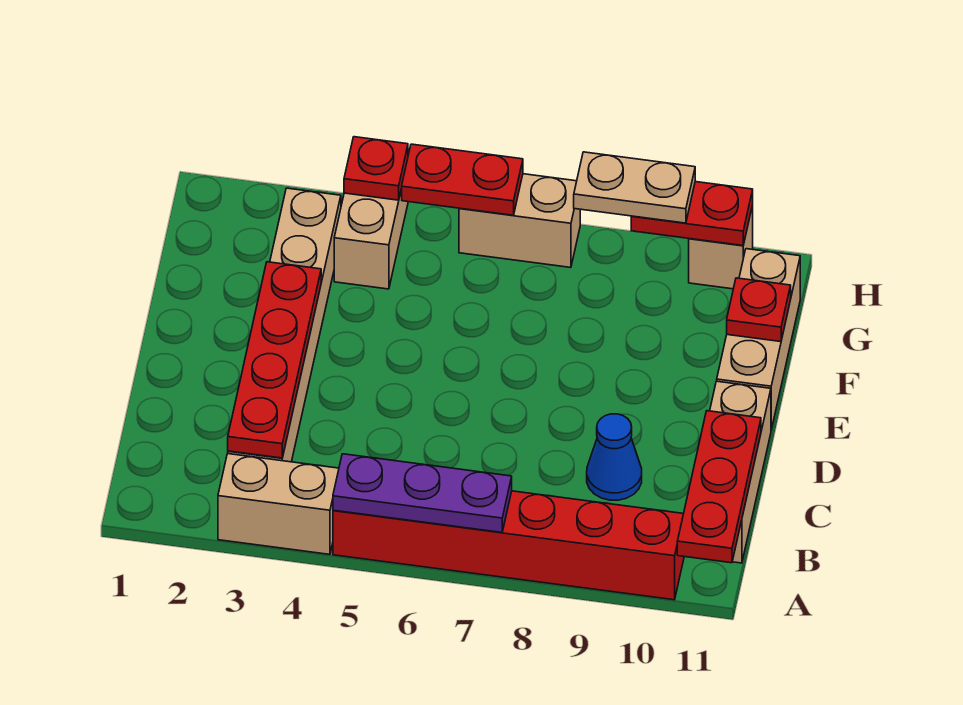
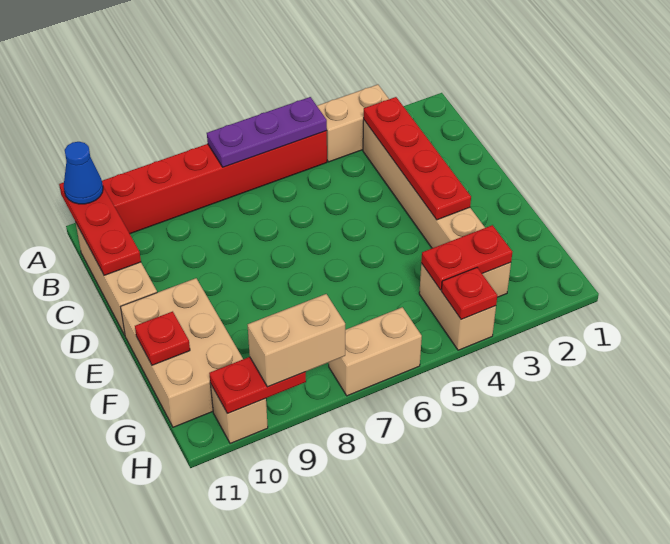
blue cone C9 level 1 -> blue cone A11 level 3
tan brick E11:G11 level 1 -> tan brick E10:G11 level 1
red plate H5:H6 level 2 -> red plate G3:G4 level 2
tan plate H8:H9 level 3 -> tan brick H8:H9 level 3

